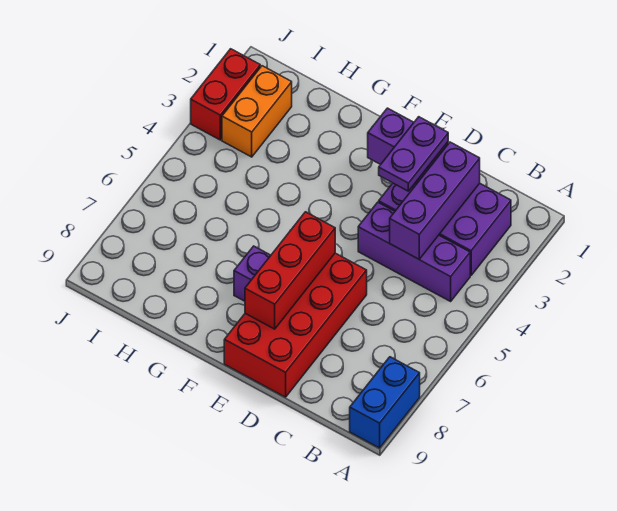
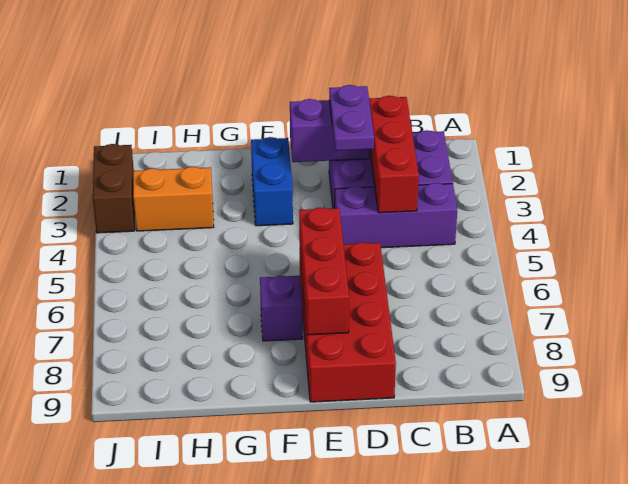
blue brick A8:A9 level 1 -> blue brick F2:F3 level 1
purple brick C2:C4 level 2 -> red brick C2:C4 level 2
orange brick I2:I3 level 1 -> orange brick H3:I3 level 1
red brick J2:J3 level 1 -> brown brick J2:J3 level 1

